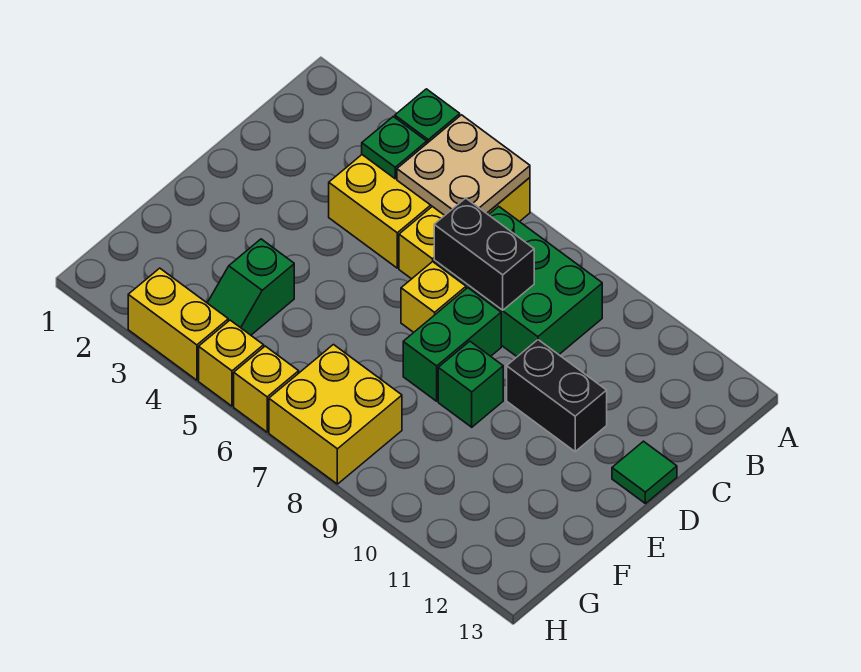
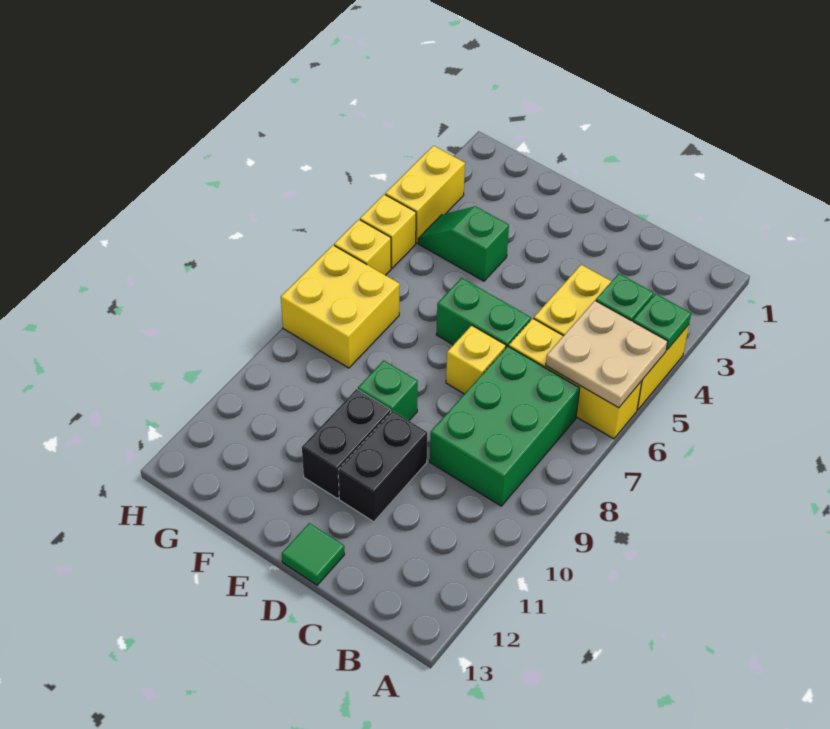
black brick C7:C8 level 2 -> black brick E10:E11 level 1
green brick D8:E8 level 1 -> green brick D6:E6 level 1

